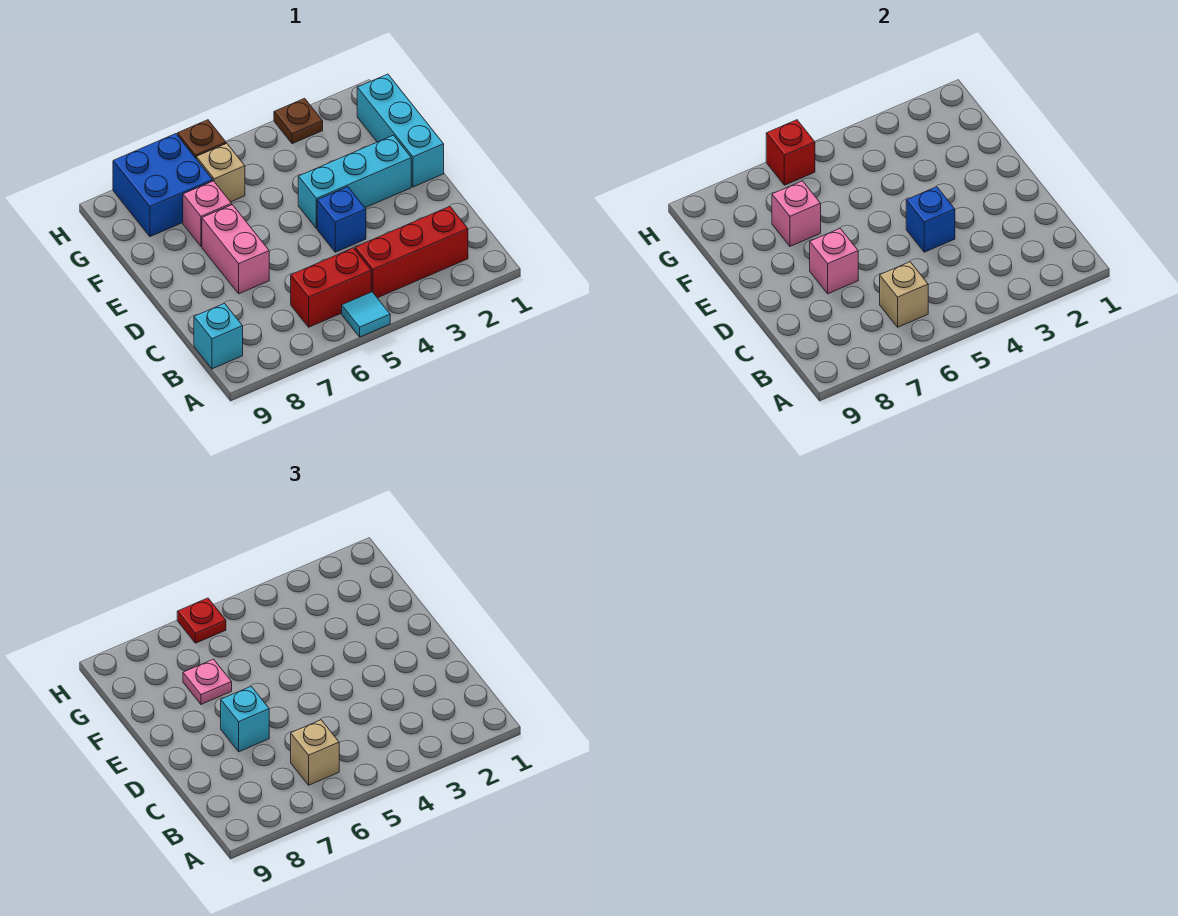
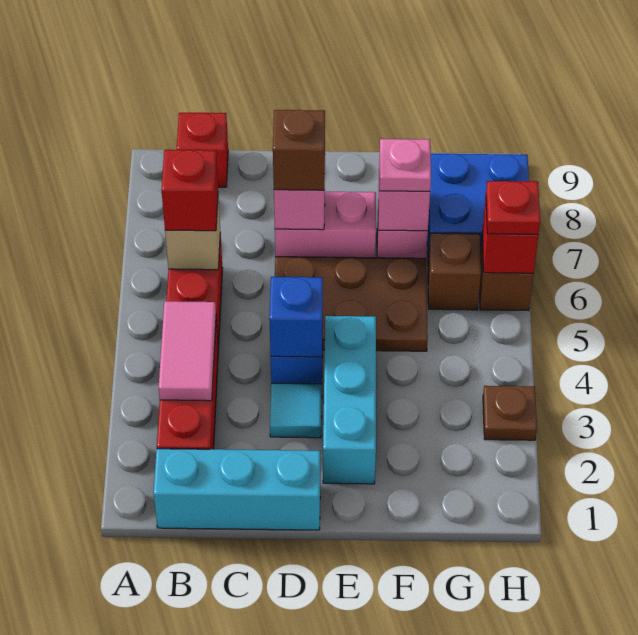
cyan tile A5 level 1 -> cyan tile D3 level 1
none -> pink tile B3:B4 level 2
tan brick B6 level 3 -> red brick B6 level 3
cyan brick B9 level 1 -> red brick B9 level 1
none -> brown plate D5:F6 level 1
cyan brick D7 level 3 -> brown brick D7 level 3
cyan brick E1:G1 level 1 -> cyan brick B1:D1 level 1
tan brick G6 level 1 -> brown brick G6 level 1

